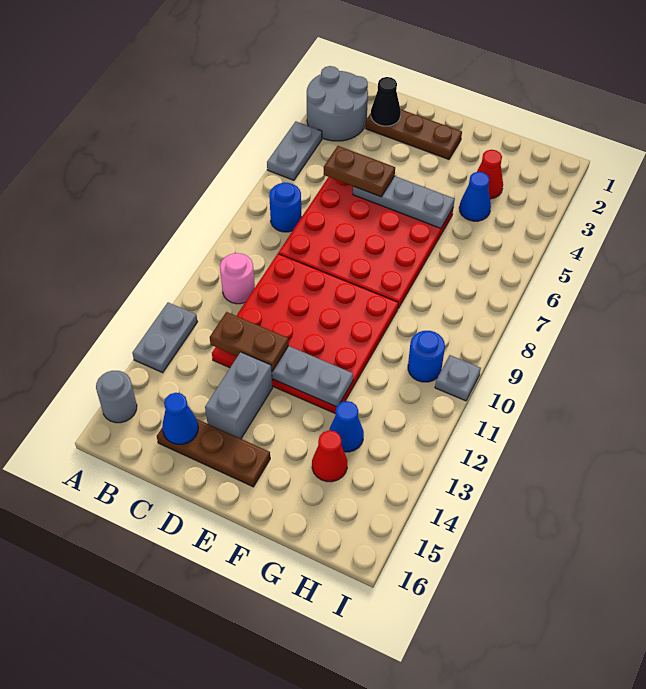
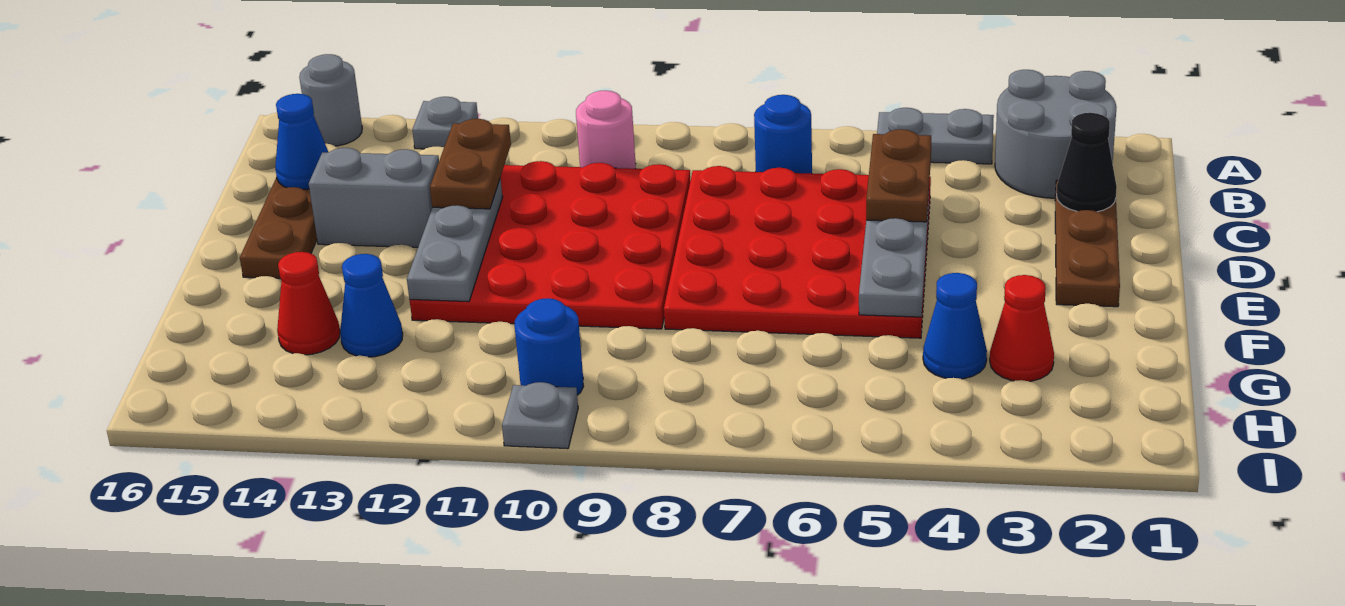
grey plate A12:A13 level 1 -> grey plate A13 level 1

